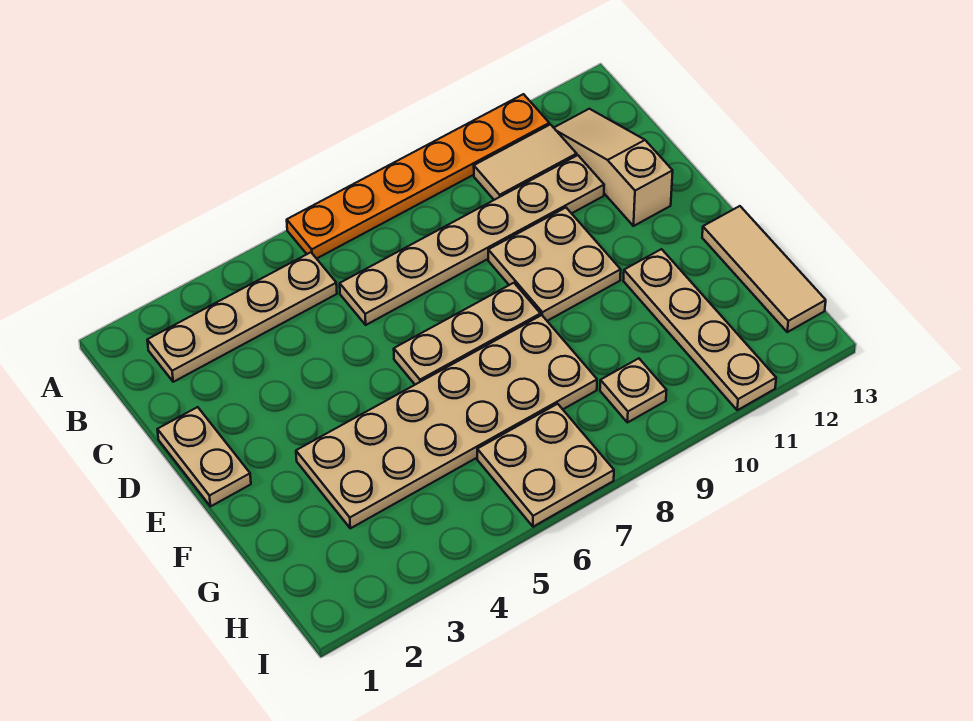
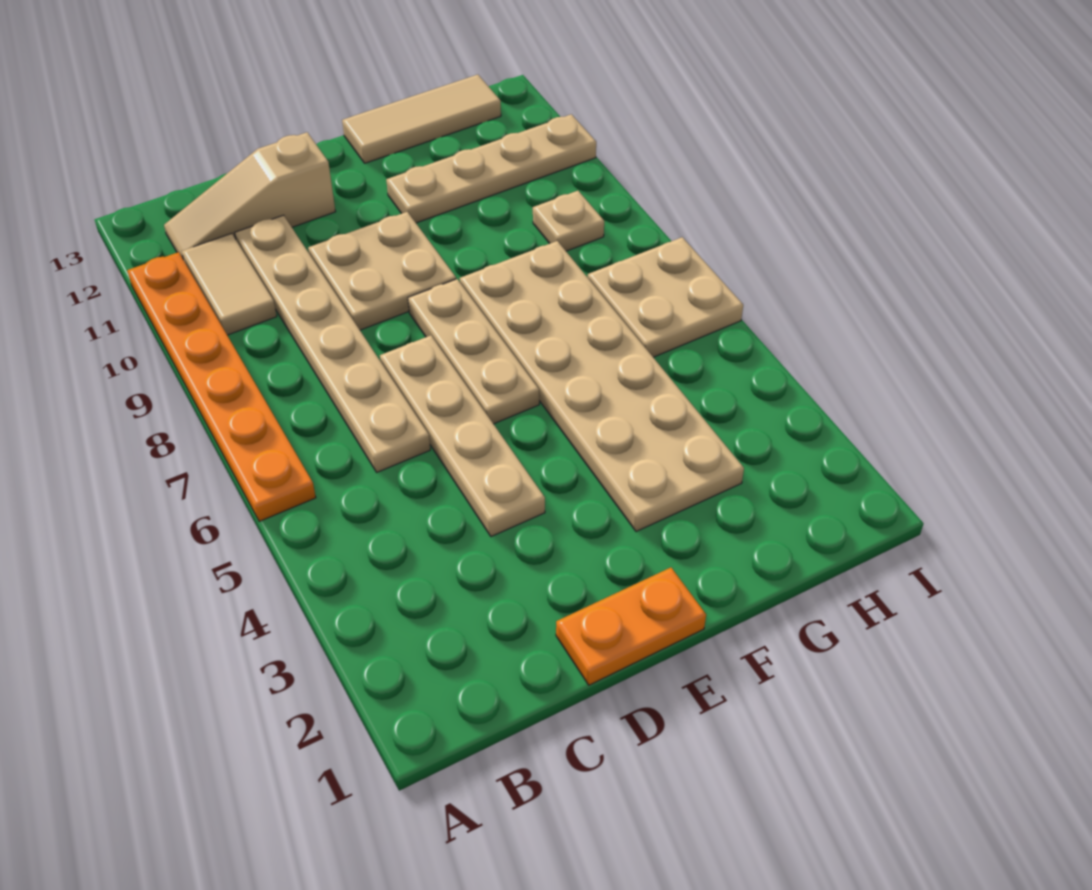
tan plate B2:B5 level 1 -> tan plate D4:D7 level 1
tan plate D1:E1 level 1 -> orange plate D1:E1 level 1

